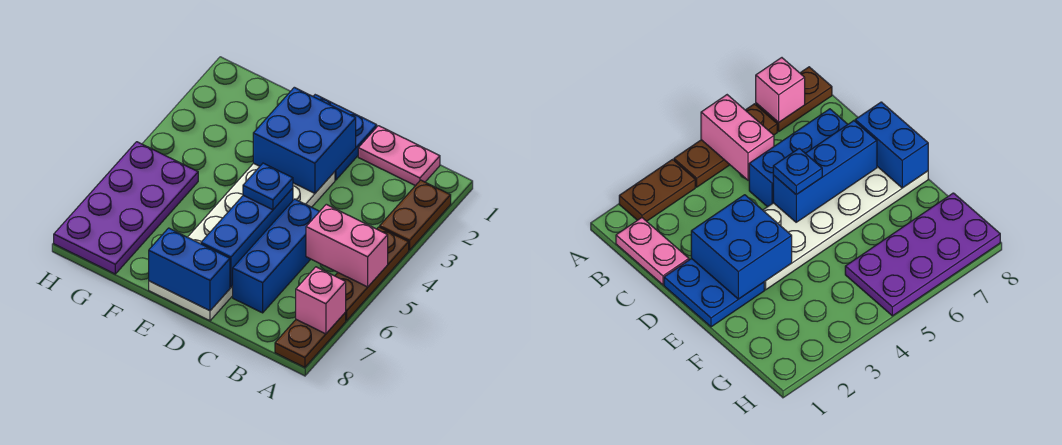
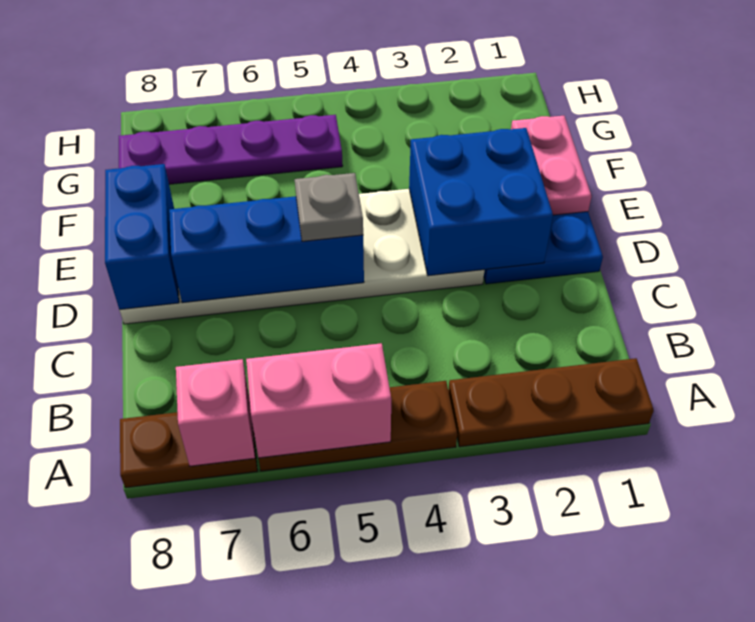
brown plate A2:A3 level 1 -> brown plate A1:A3 level 1
pink brick A5:B5 level 2 -> pink brick A5:A6 level 2
pink plate B1:C1 level 1 -> pink plate E1:F1 level 2
blue brick C5:C7 level 1 -> none
blue plate D5 level 3 -> grey plate D5 level 3
purple plate G5:H8 level 1 -> purple plate G5:G8 level 1

